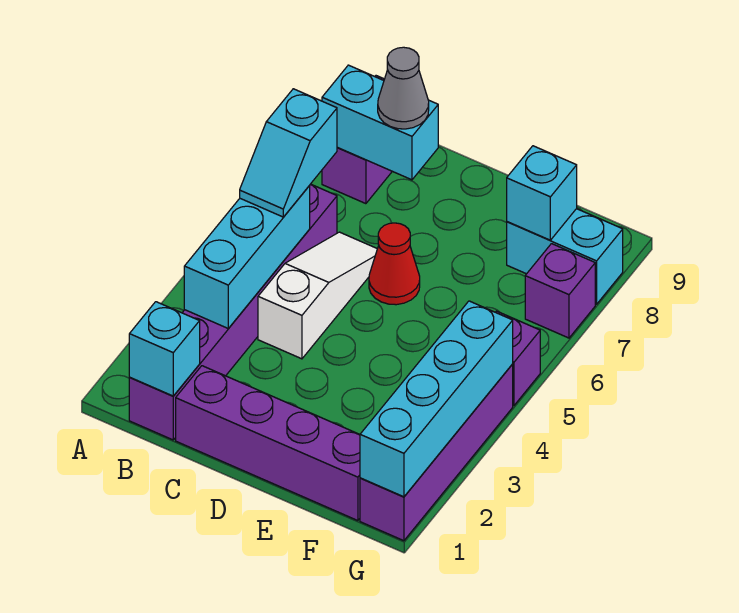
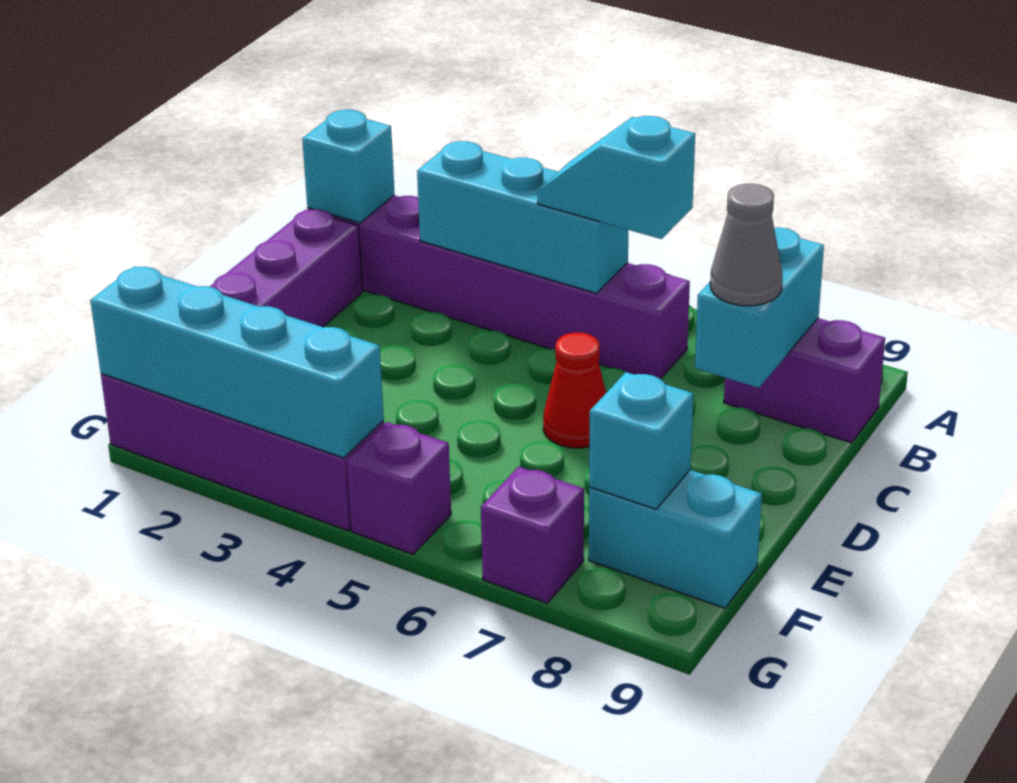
white slope C4:C6 level 1 top 4 -> none
cyan brick F8:G8 level 1 -> cyan brick F8:F9 level 1

